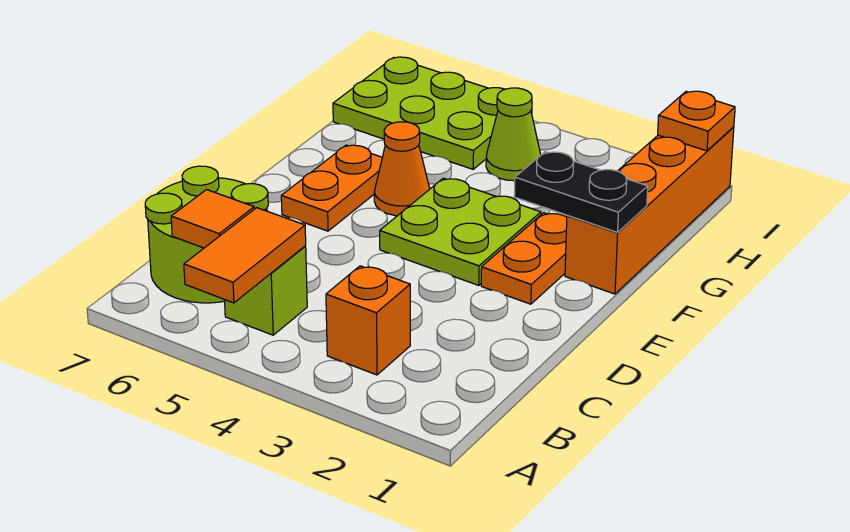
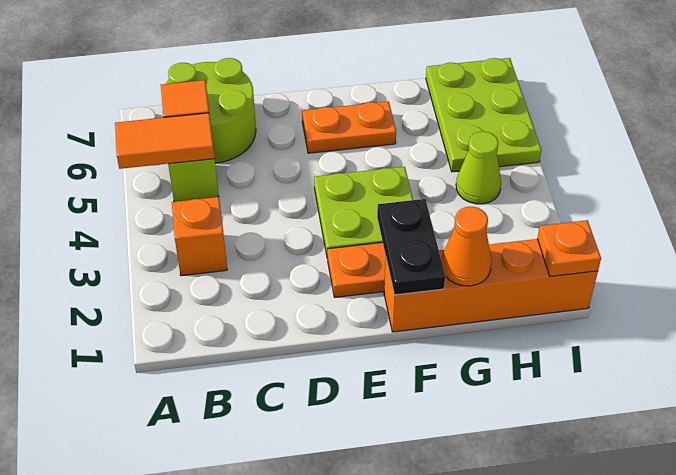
orange cone F5 level 1 -> orange cone G1 level 2

